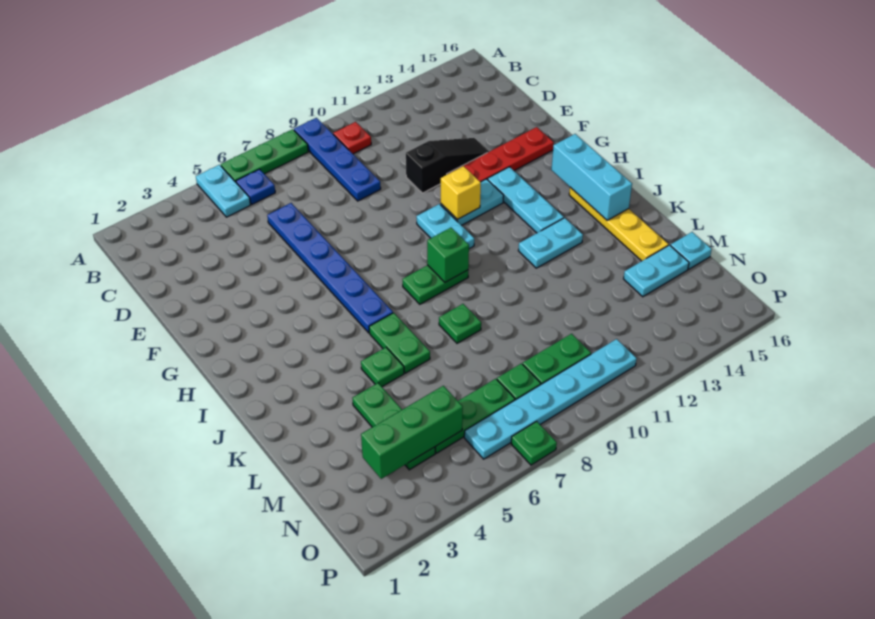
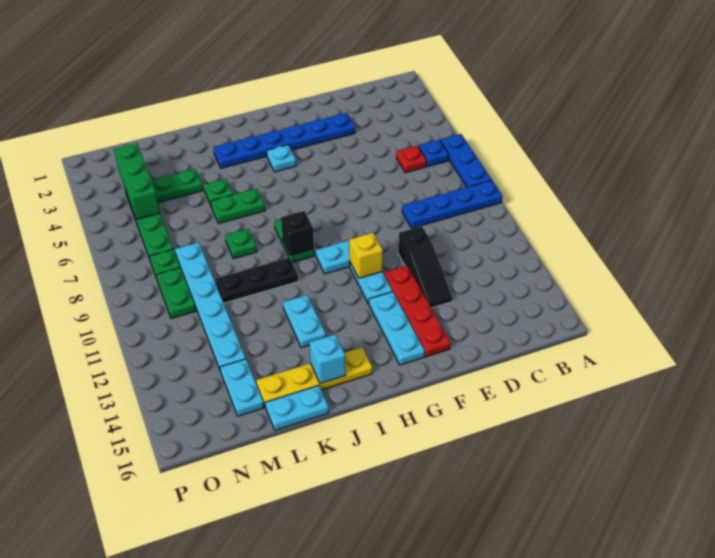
cyan plate A5:B5 level 1 -> cyan plate K16:L16 level 1
green plate A6:A8 level 1 -> blue plate A6:A8 level 1
red plate B10 level 1 -> red plate C6 level 1
blue plate D6:I6 level 1 -> blue plate E3:J3 level 1
cyan plate G13:I13 level 1 -> cyan plate G13:G15 level 1
cyan brick H15:J15 level 2 -> cyan brick J15 level 2
green brick I9 level 2 -> black brick I9 level 2
none -> black plate J10:L10 level 1
cyan plate M16 level 1 -> cyan plate H4 level 1
cyan plate O6:O11 level 1 -> cyan plate M8:M13 level 1
green plate P7 level 1 -> none

